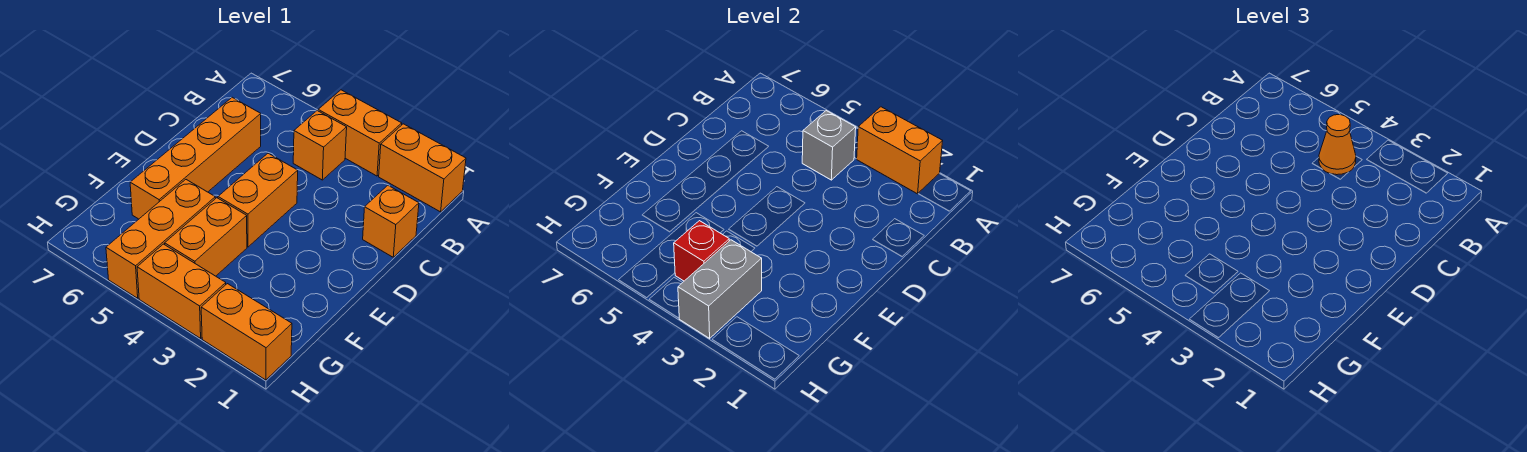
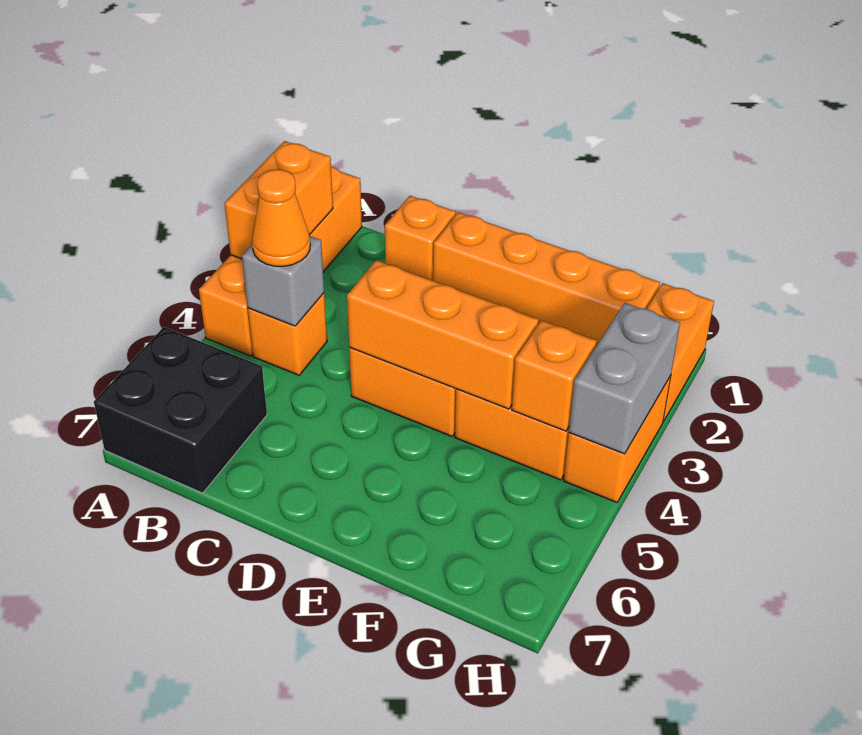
none -> black brick A6:B7 level 1
orange brick C6:F6 level 1 -> orange brick D1:G1 level 1
orange brick F5:H5 level 1 -> orange brick D4:F4 level 2
grey brick G3:H3 level 2 -> grey brick H3:H4 level 2
red brick G4 level 2 -> orange brick G4 level 2

